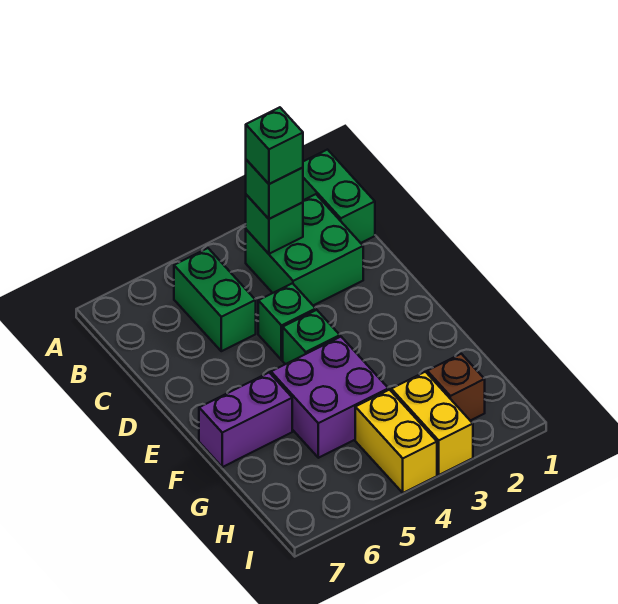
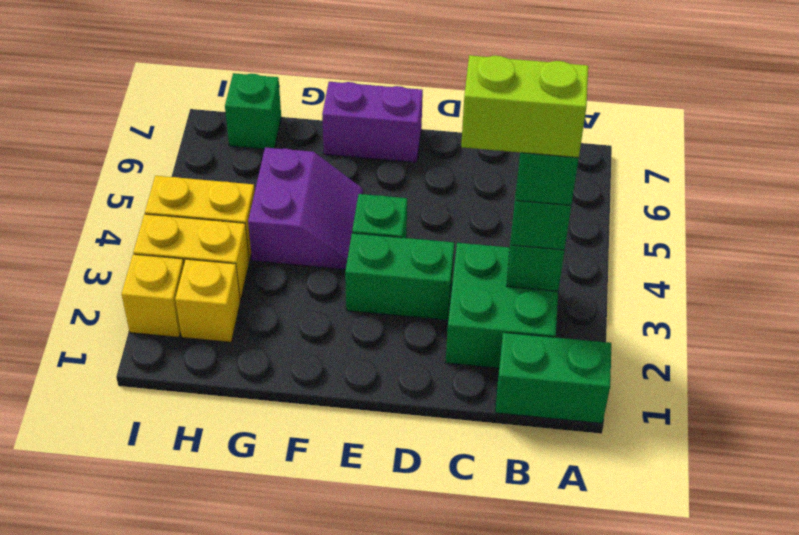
none -> lime brick B3:C3 level 5
green brick B5:C5 level 1 -> green brick D3:E3 level 1
green brick D4 level 1 -> green brick H7 level 1
purple brick F4:G5 level 1 -> purple slope F4:G5 level 1 top G
purple brick F6:F7 level 1 -> purple brick E7:F7 level 1
brown brick H2 level 1 -> yellow brick H2 level 1
none -> yellow brick I2 level 1

